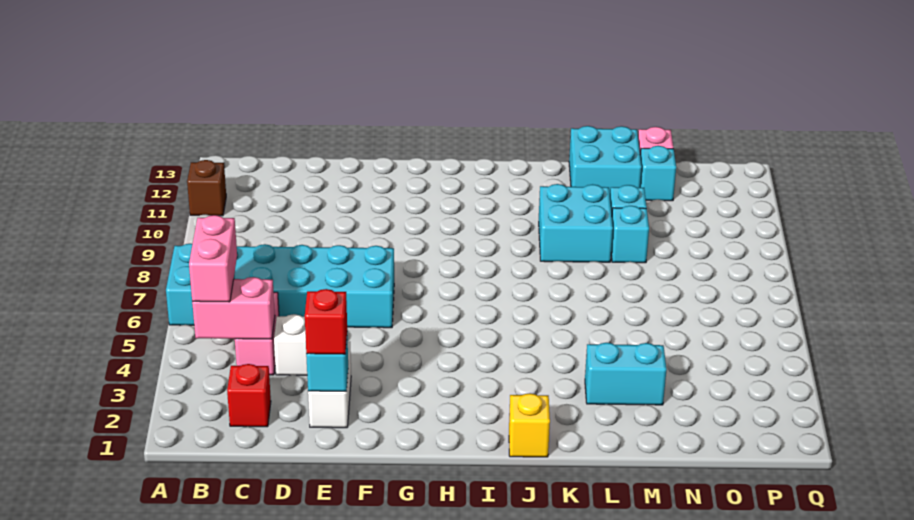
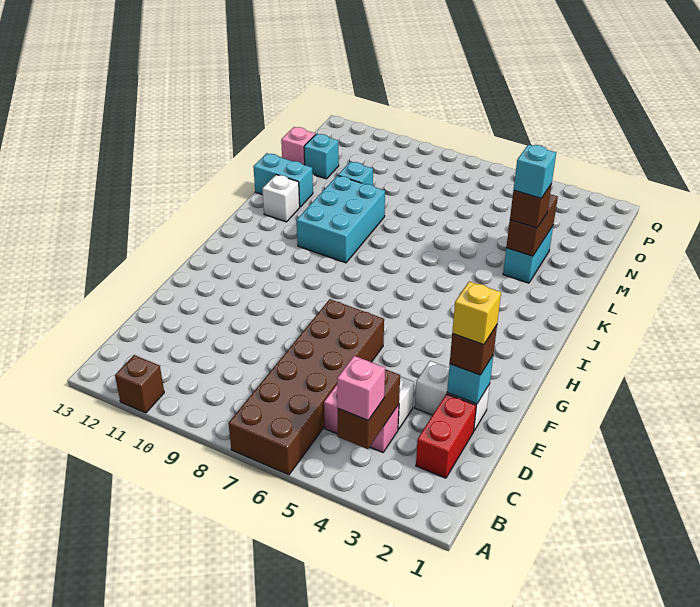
cyan brick A6:F7 level 1 -> brown brick A6:F7 level 1
pink brick B4:C4 level 2 -> brown brick B4:C4 level 2
pink brick B4:B5 level 3 -> pink brick B4 level 3
red brick C2 level 1 -> red brick C2:D2 level 1
red brick E2 level 3 -> brown brick E2 level 3
yellow brick J1 level 1 -> yellow brick E2 level 4
cyan brick K9:L10 level 1 -> cyan brick J9:L10 level 1
none -> white brick K12 level 1
none -> brown brick L3:M3 level 2
none -> brown brick L3 level 3
cyan brick L12:M13 level 1 -> cyan brick L12:L13 level 1
cyan brick M9 level 1 -> cyan brick L3 level 4

